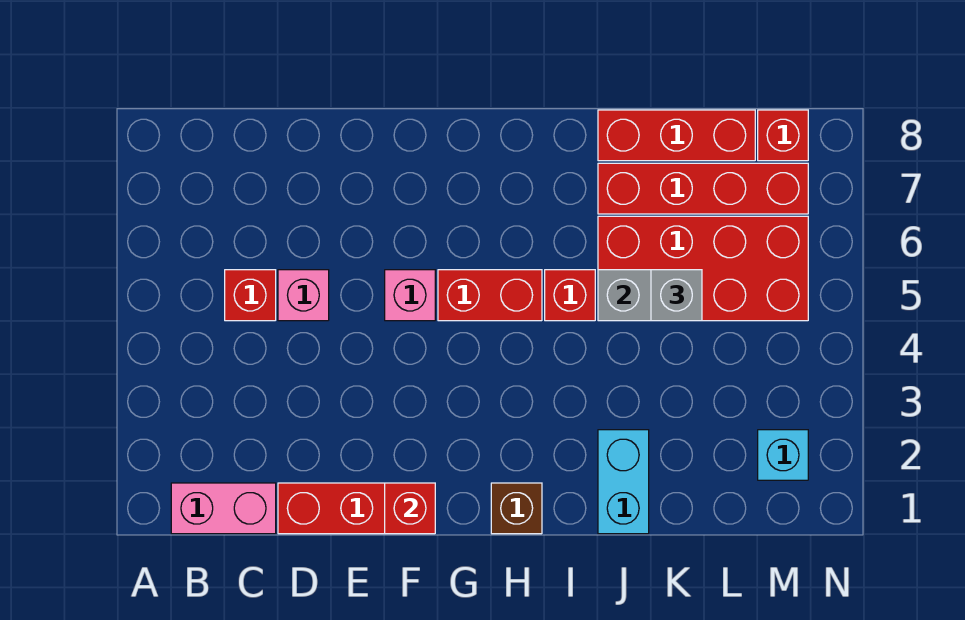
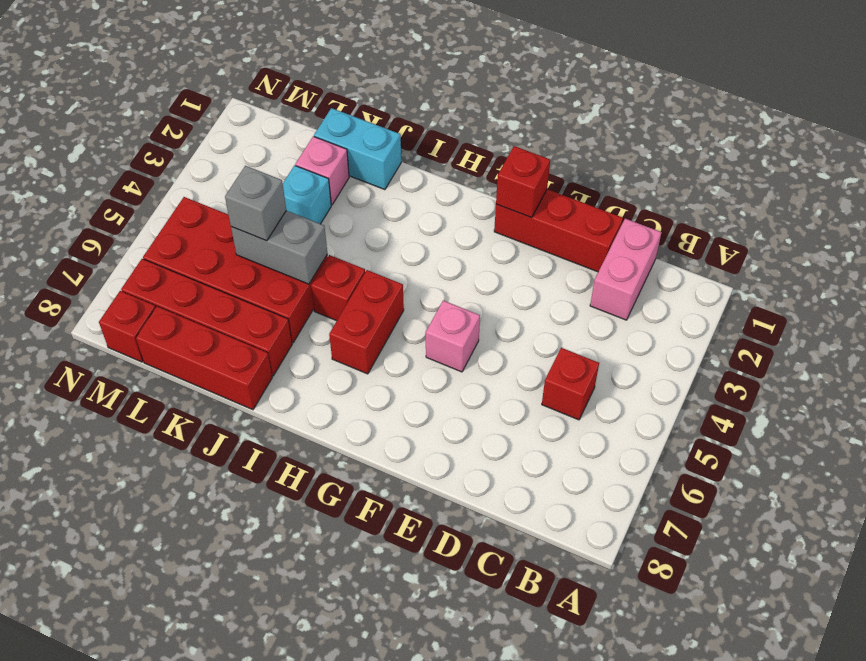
pink brick B1:C1 level 1 -> pink brick C1:C2 level 1
pink brick D5 level 1 -> pink brick K2 level 1
red brick G5:H5 level 1 -> red brick H5:H6 level 1
brown brick H1 level 1 -> none
cyan brick J1:J2 level 1 -> cyan brick J1:K1 level 1
cyan brick M2 level 1 -> cyan brick K3 level 1

